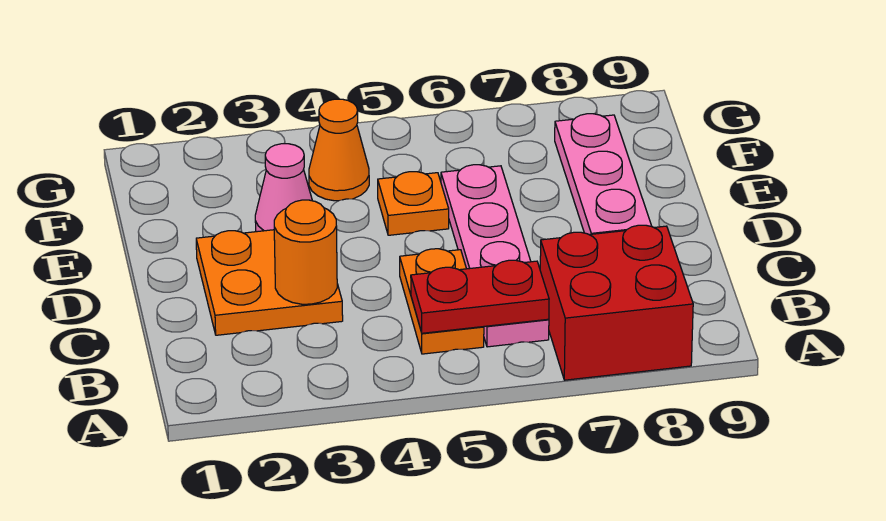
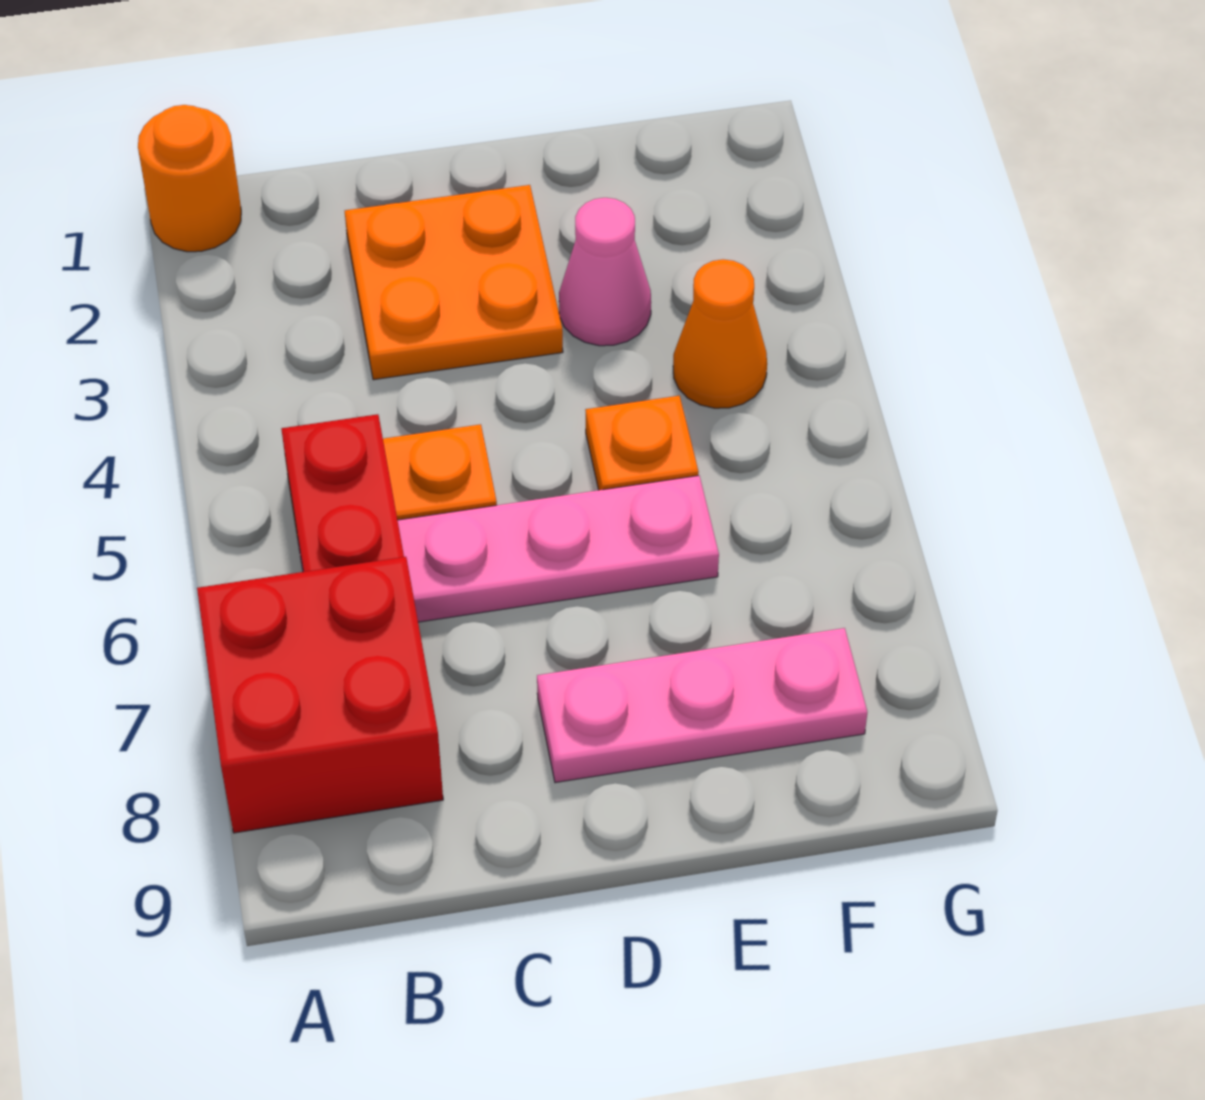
orange round brick C3 level 2 -> orange round brick A1 level 1

